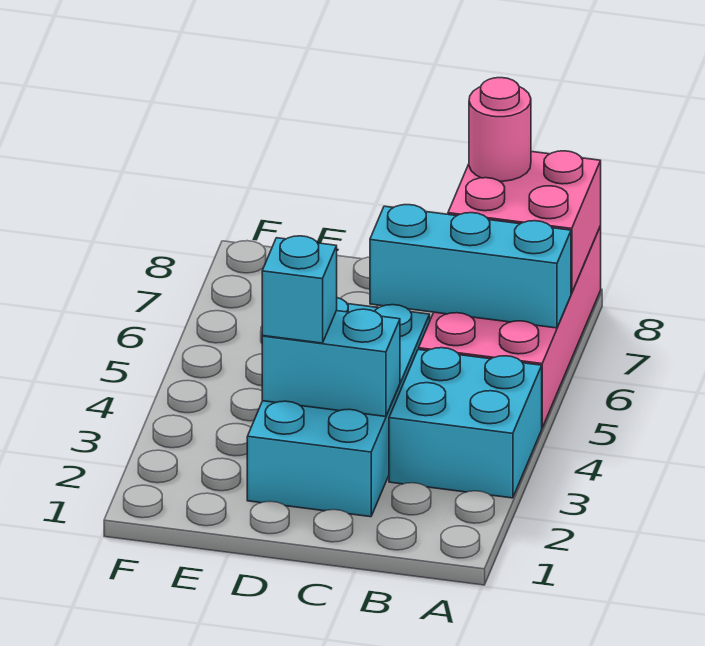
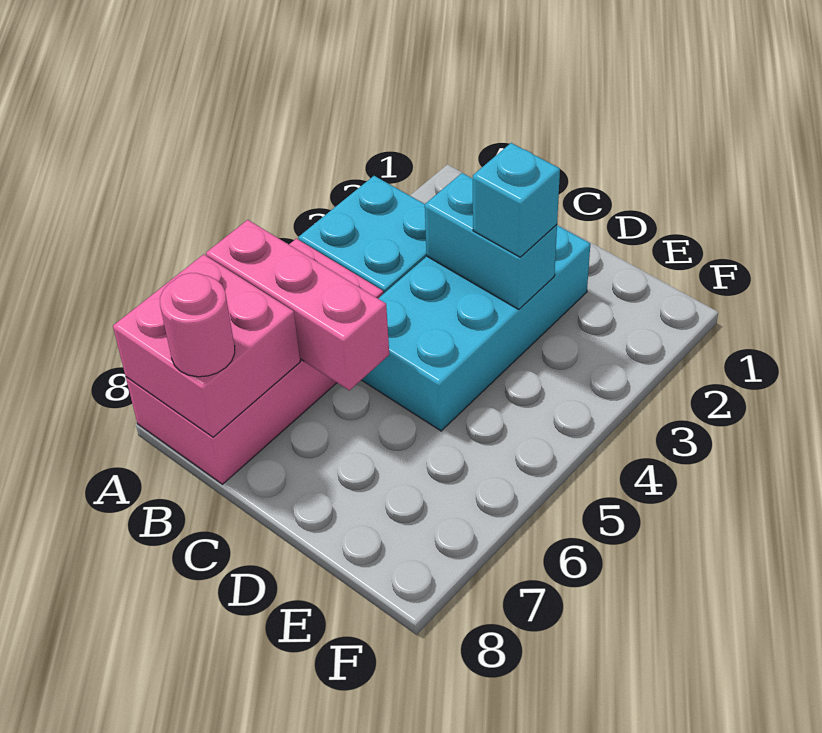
cyan brick A6:C6 level 2 -> pink brick A6:C6 level 2

